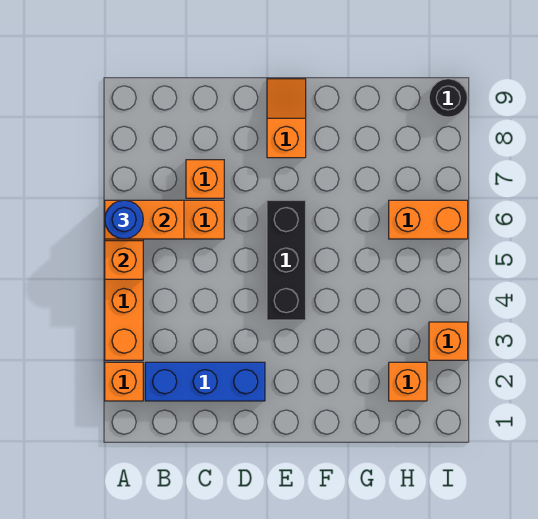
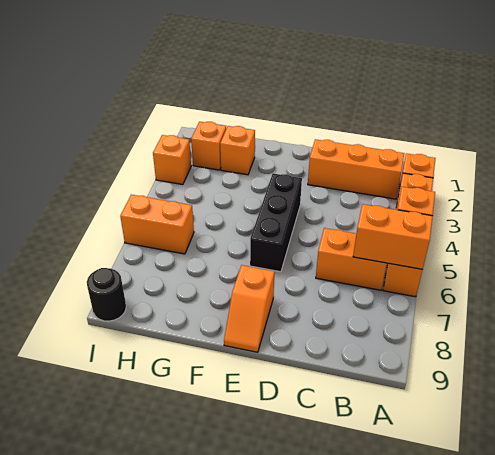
blue round brick A6 level 3 -> none
blue brick B2:D2 level 1 -> orange brick B2:D2 level 1
orange brick C7 level 1 -> orange brick G2 level 1

